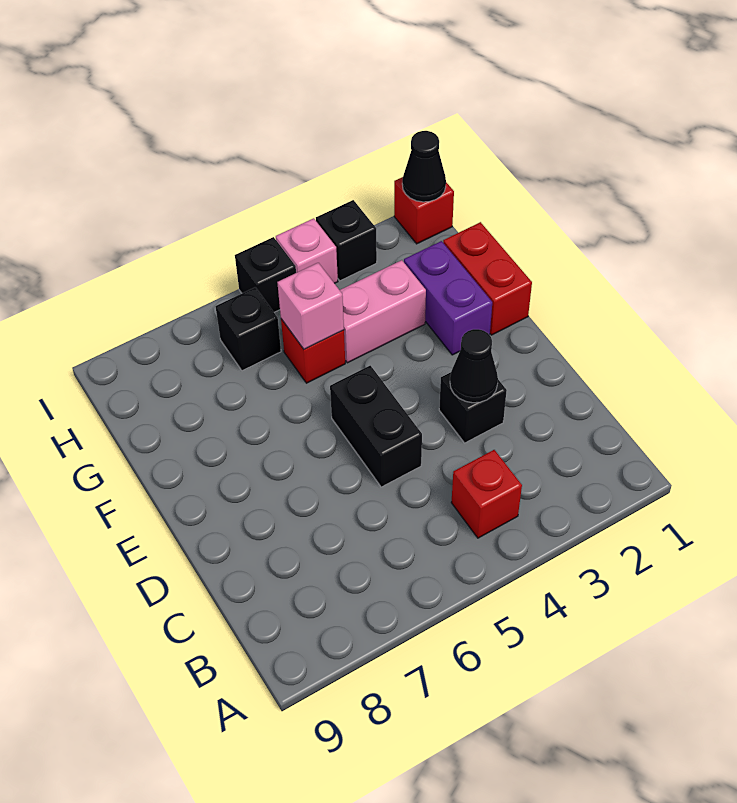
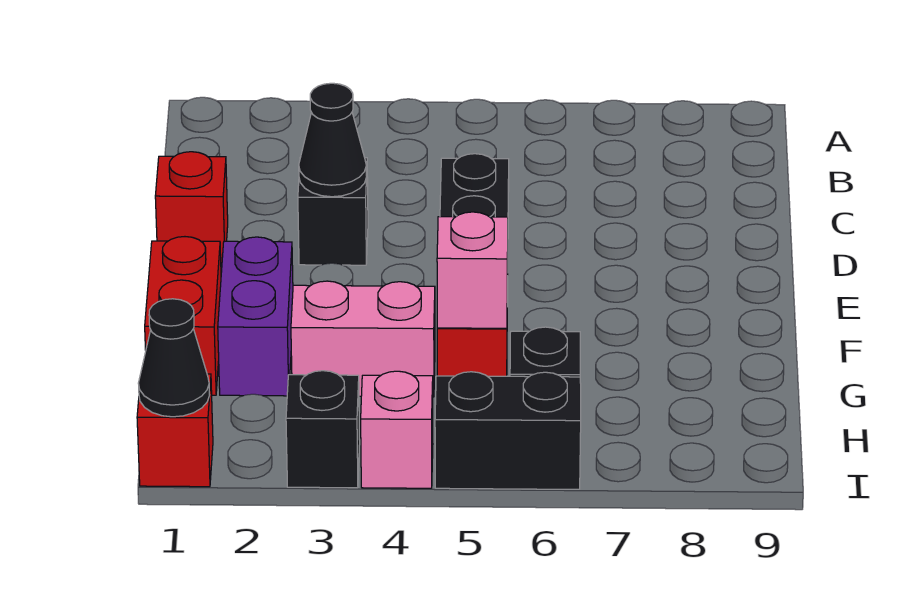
red brick B4 level 1 -> red brick D1 level 1
black brick I5 level 1 -> black brick I5:I6 level 1

